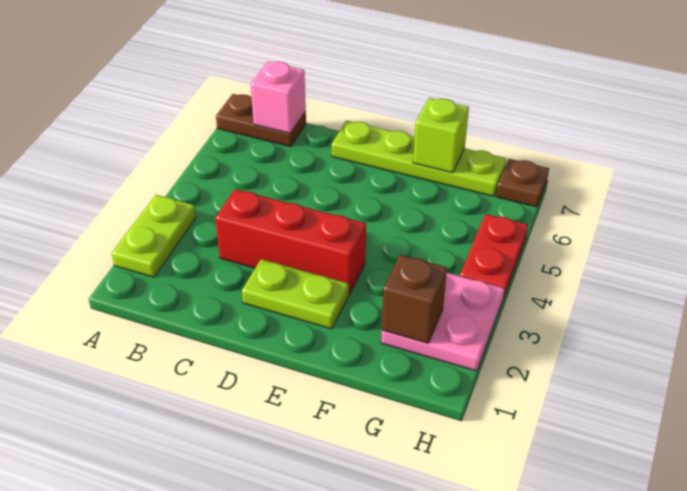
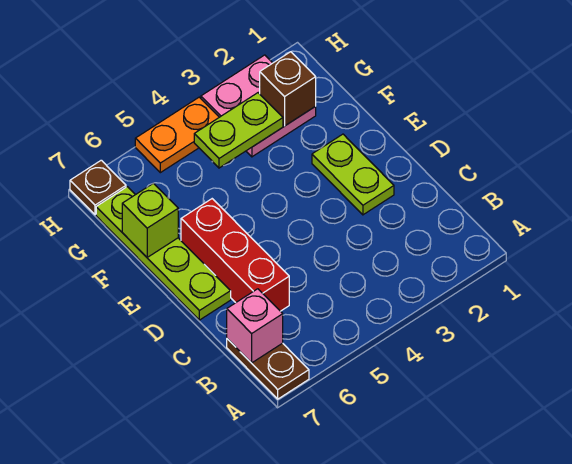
lime plate A2:A3 level 1 -> lime plate G3:G4 level 2
red brick C3:E3 level 1 -> red brick C6:E6 level 1
red plate H4:H5 level 1 -> orange plate H4:H5 level 1

